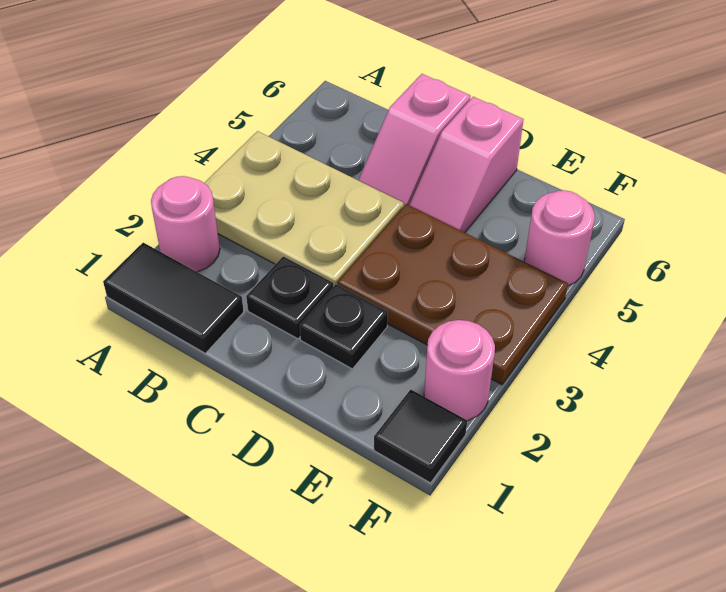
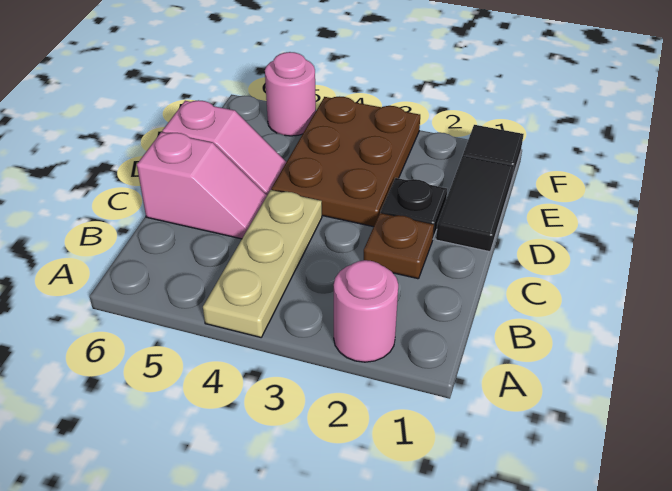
black tile A1:B1 level 1 -> black tile D1:E1 level 1
tan plate A3:C4 level 1 -> tan plate A4:C4 level 1
black plate C2 level 1 -> brown plate C2 level 1
pink round brick F2 level 1 -> none

